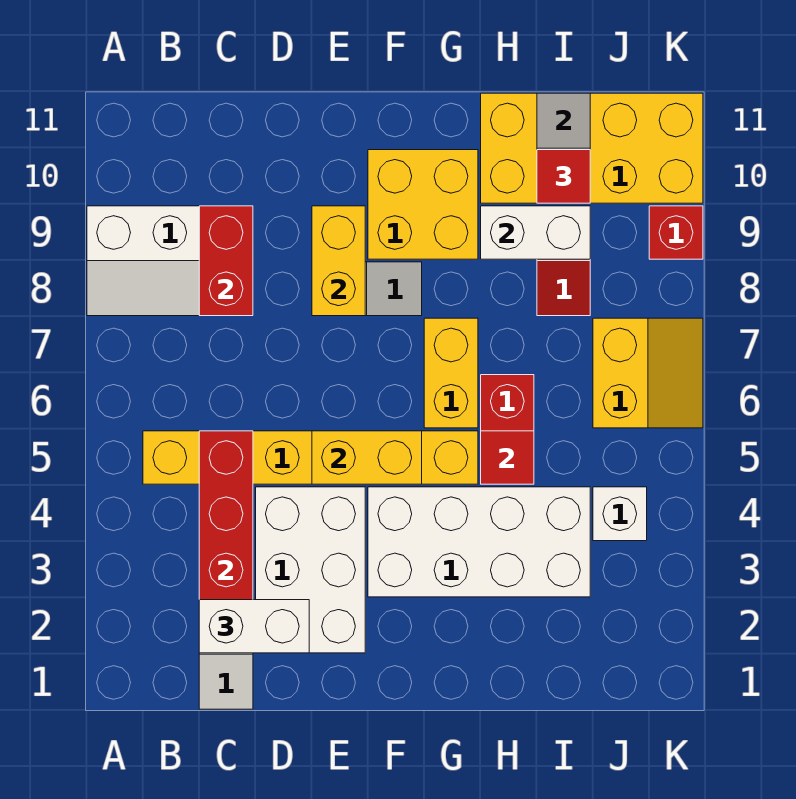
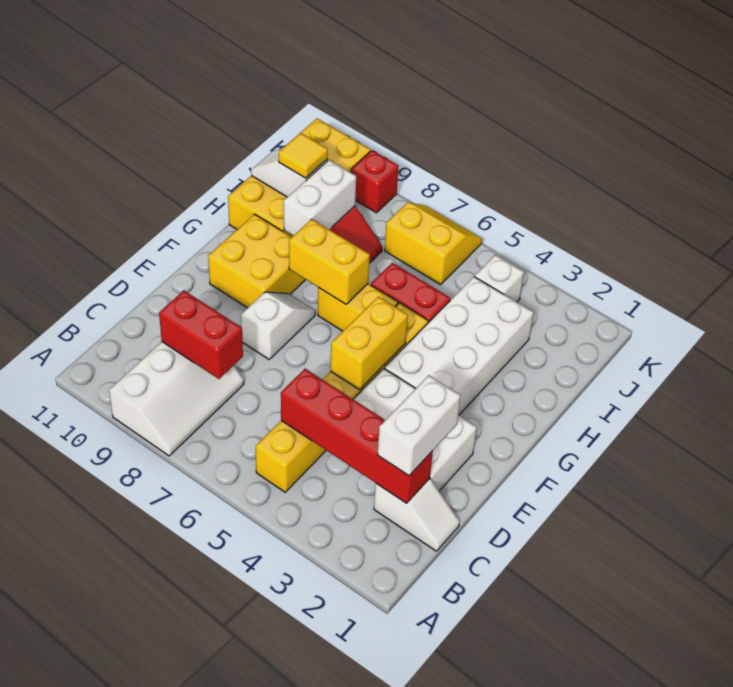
yellow brick E8:E9 level 2 -> yellow brick G7:G8 level 2
red tile H5 level 2 -> none
red tile I10 level 3 -> yellow tile I10 level 3

